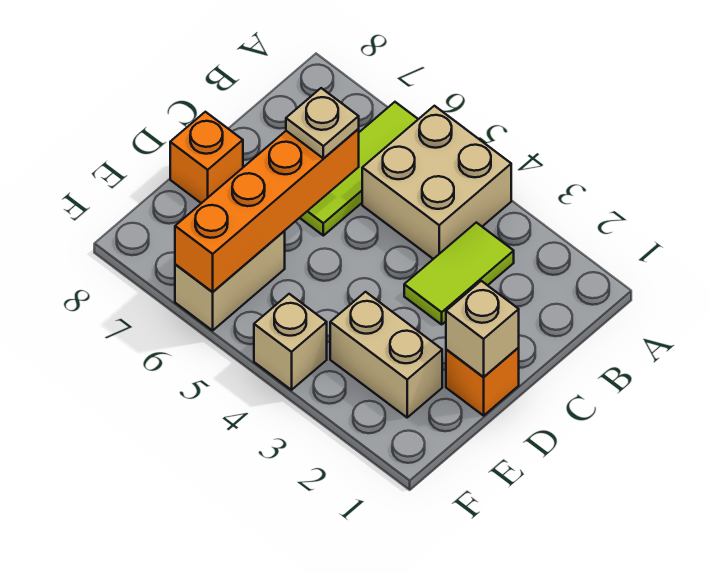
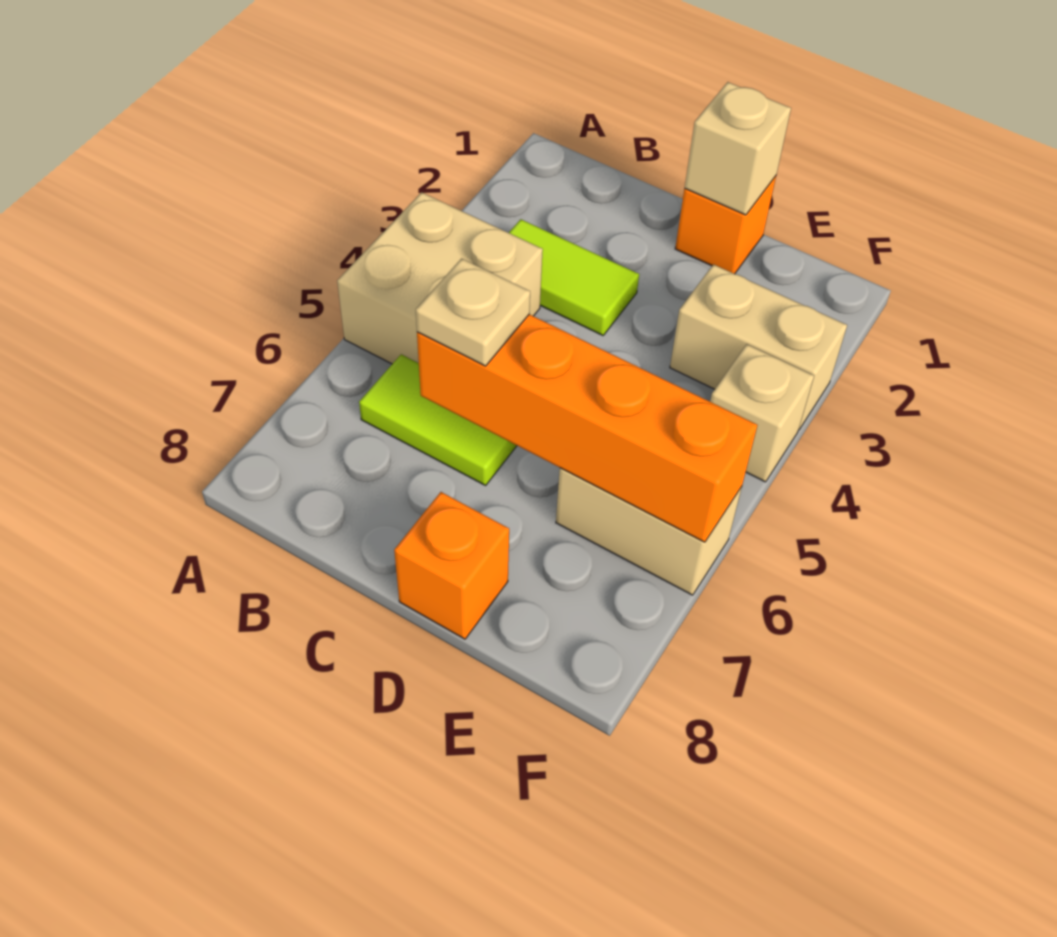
lime tile A6:C6 level 1 -> lime tile B6:C6 level 1
tan brick E2:E3 level 1 -> tan brick E3:F3 level 1

